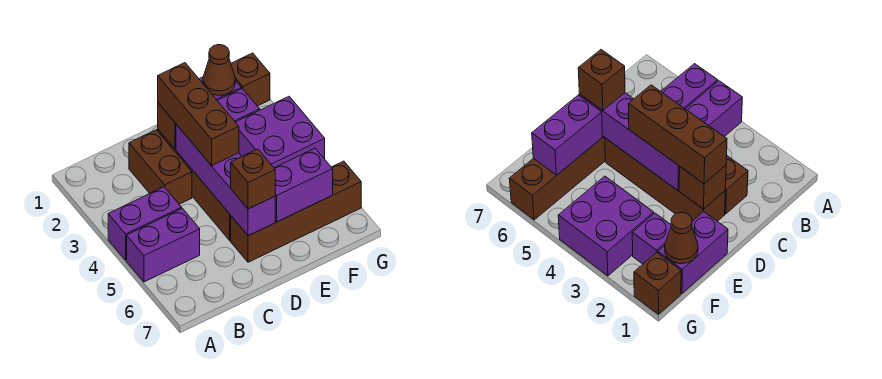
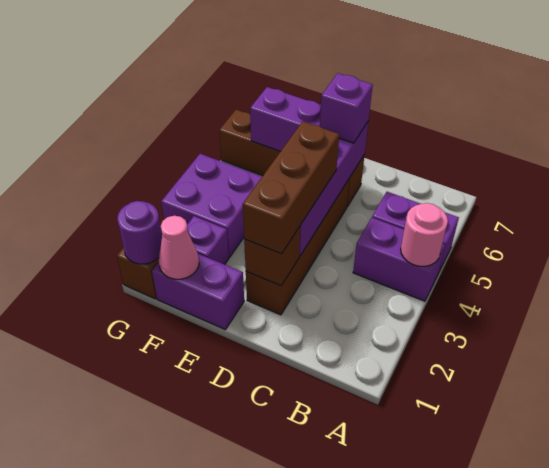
none -> pink round brick A4 level 2
brown brick C2:C3 level 1 -> none
brown brick D6 level 3 -> purple brick D6 level 3
brown cone F1 level 2 -> pink cone F1 level 2
none -> purple round brick G1 level 2

